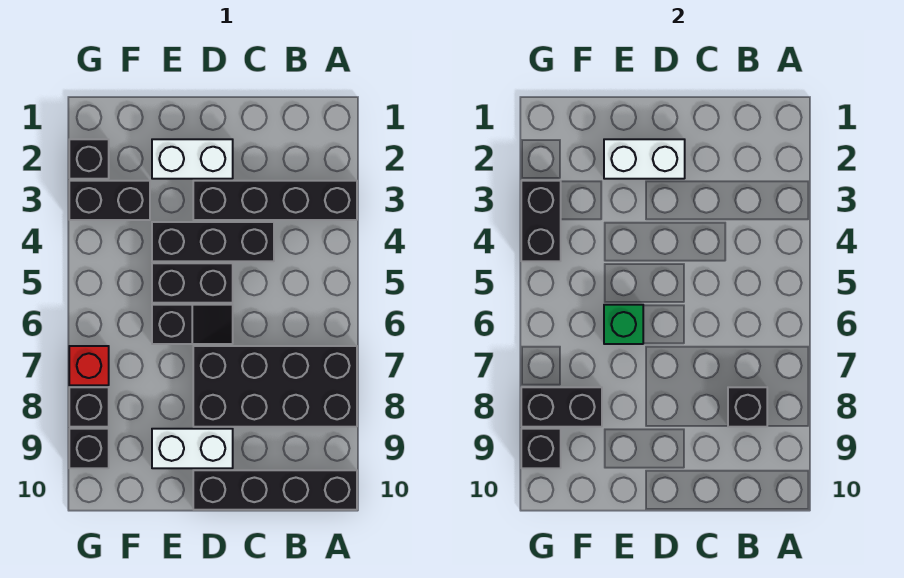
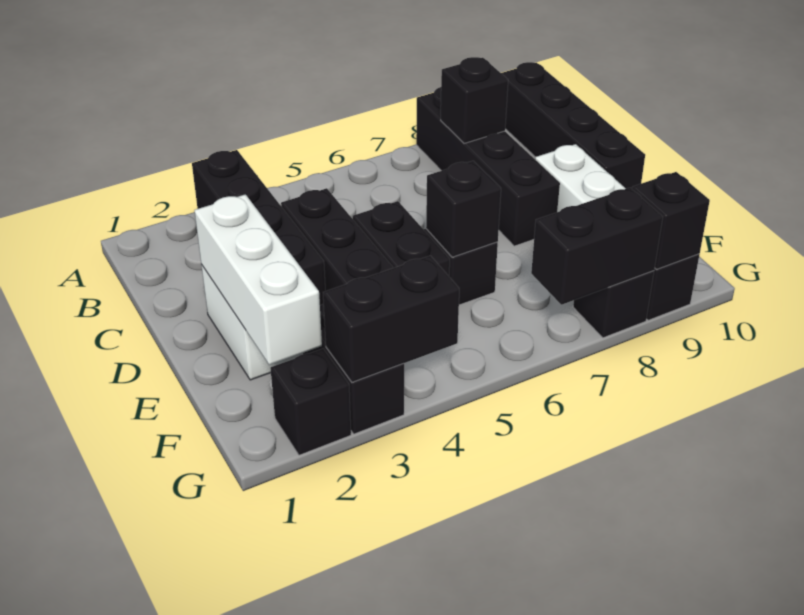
black brick A7:D8 level 1 -> black brick A8:D8 level 1
white brick D2:E2 level 2 -> white brick D2:F2 level 2
green brick E6 level 2 -> black brick E6 level 2
black brick F8:G8 level 2 -> black brick G7:G8 level 2
red brick G7 level 1 -> none

